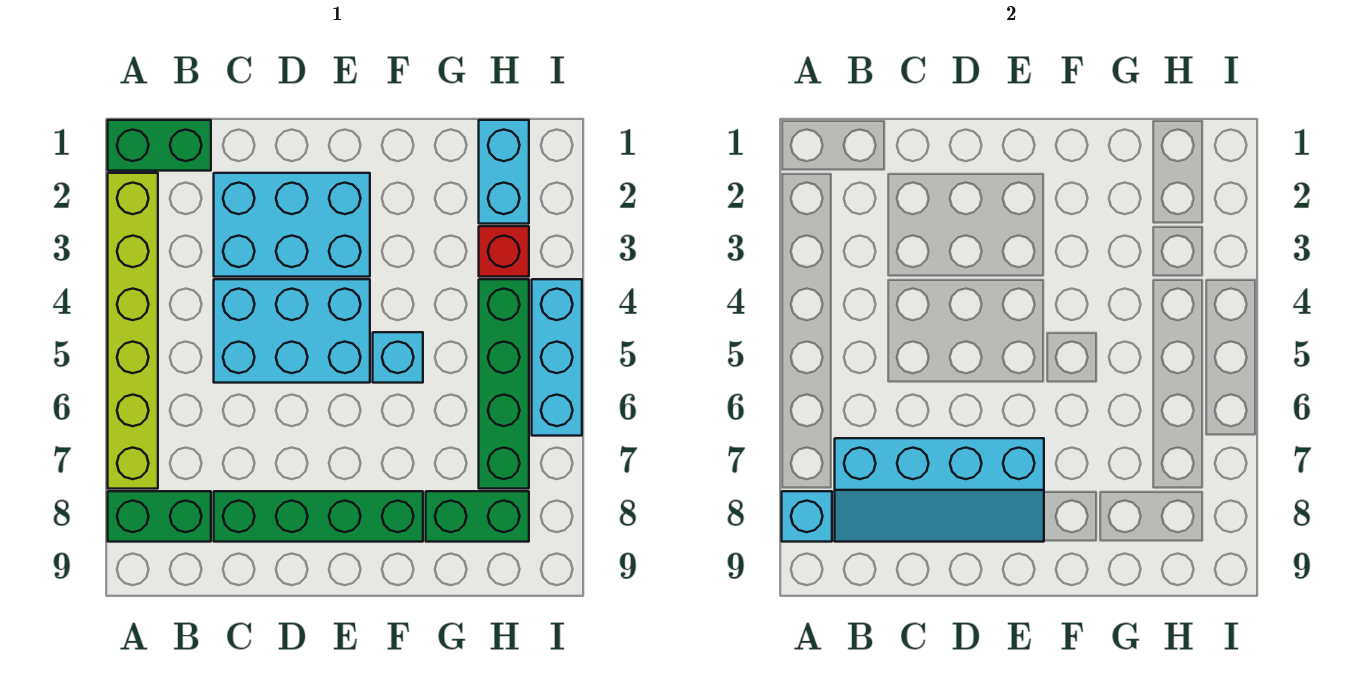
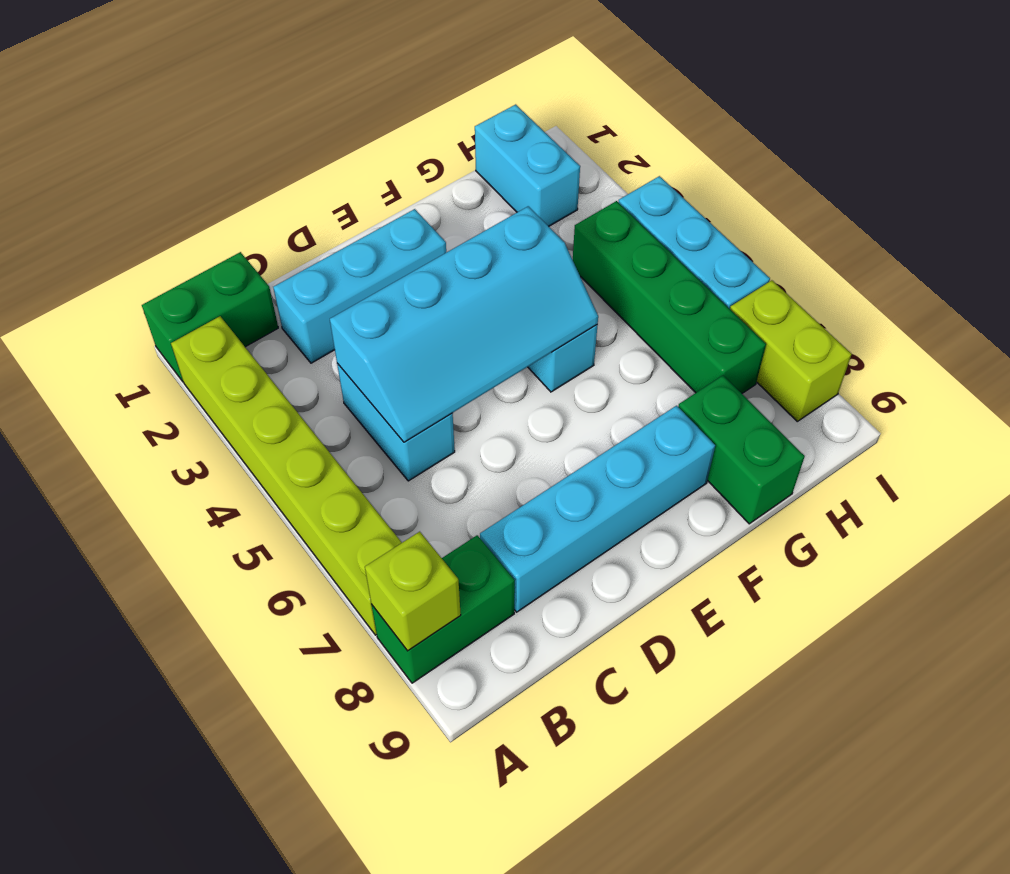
cyan brick A8 level 2 -> lime brick A8 level 2
cyan slope B7:E8 level 2 top 7 -> cyan slope C4:F5 level 2 top 4
cyan brick C2:E3 level 1 -> cyan brick C2:E2 level 1
cyan brick C4:E5 level 1 -> cyan brick C4:C5 level 1
green brick C8:F8 level 1 -> cyan brick C8:F8 level 1
green brick G8:H8 level 1 -> green brick G8:G9 level 1
red brick H3 level 1 -> none
none -> lime brick I7:I8 level 1

